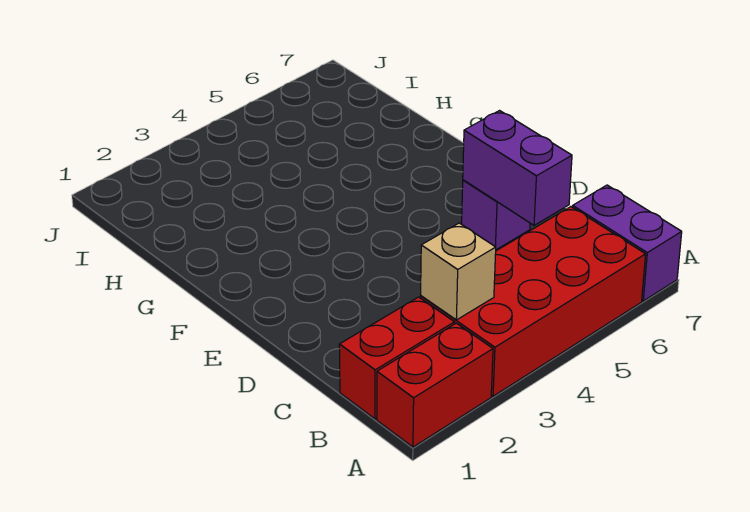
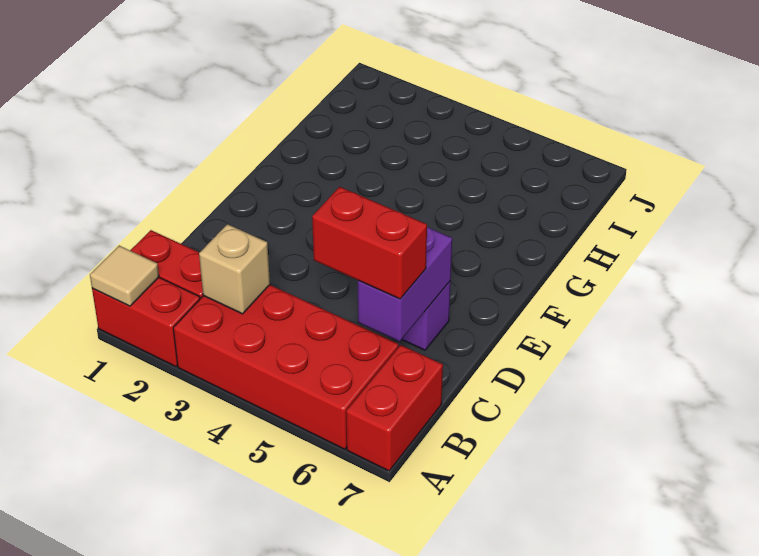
none -> tan tile A1 level 2
purple brick A7:B7 level 1 -> red brick A7:B7 level 1
none -> red brick C5:C6 level 3

